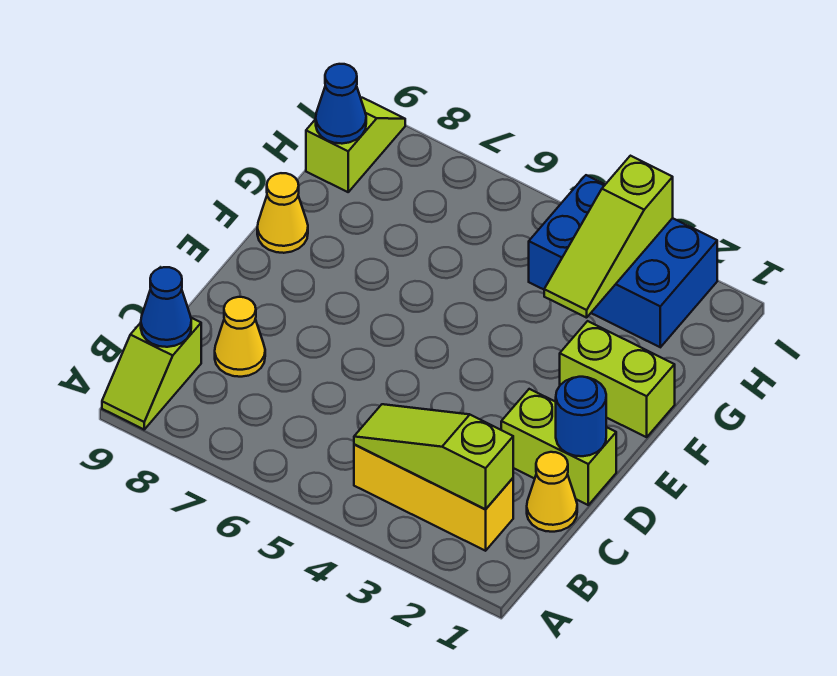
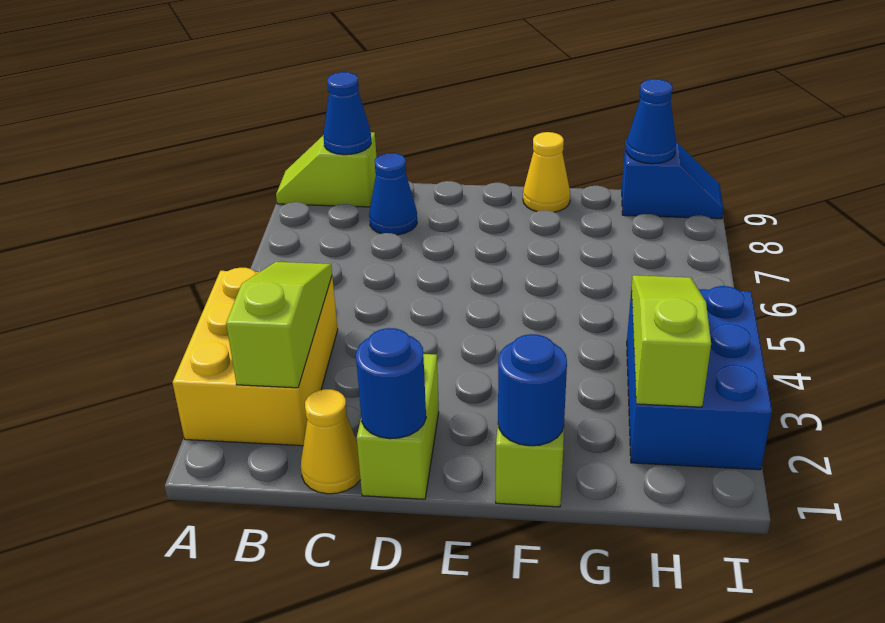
yellow brick B2:B4 level 1 -> yellow brick A2:B4 level 1
yellow cone C8 level 1 -> blue cone C8 level 1
none -> blue round brick F1 level 2
lime slope G3:I3 level 2 top I -> lime slope H2:H4 level 2 top 2
lime slope H9:I9 level 1 top H -> blue slope H9:I9 level 1 top H

